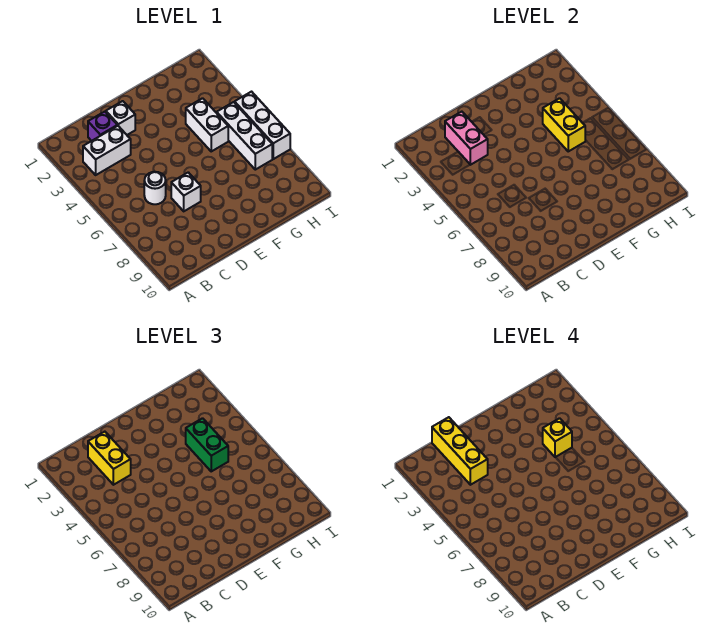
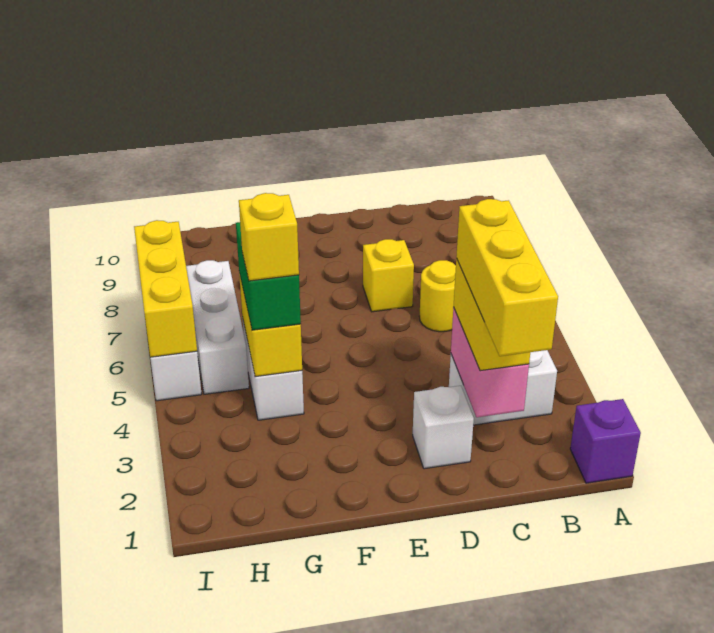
purple brick C2 level 1 -> purple brick A1 level 1
white round brick C6 level 1 -> yellow round brick C6 level 1
white brick D7 level 1 -> yellow brick D7 level 1
none -> yellow brick I5:I7 level 2

